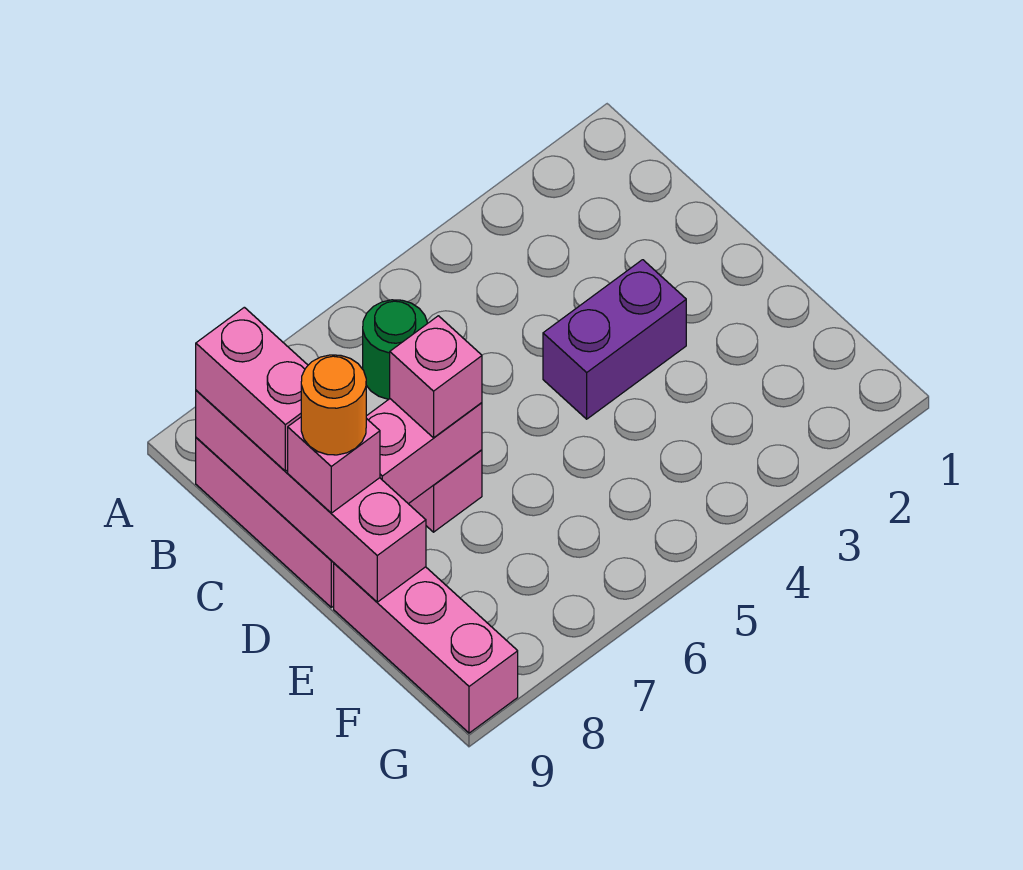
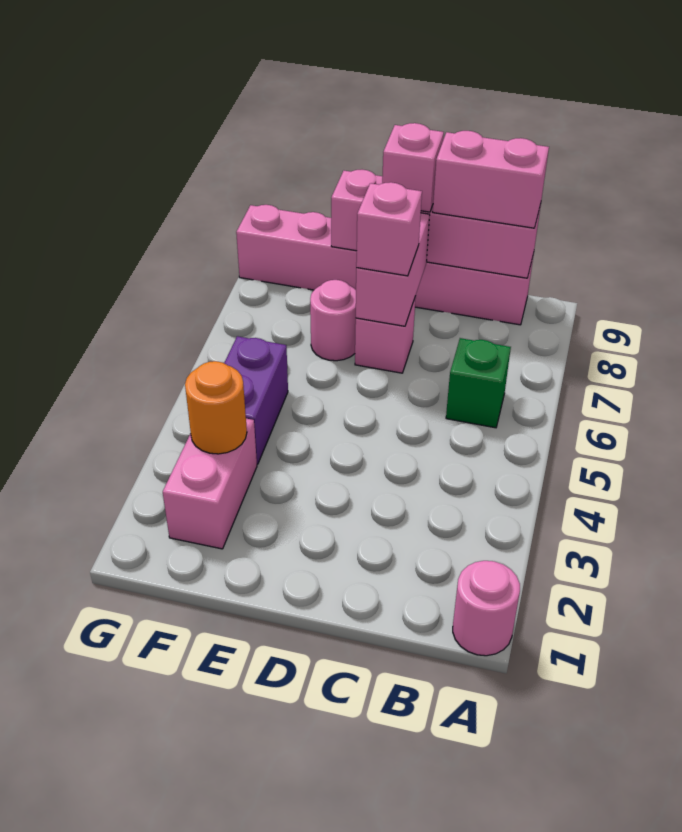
none -> pink round brick A1 level 1
green round brick B6 level 1 -> green brick B6 level 1
purple brick D3:D4 level 1 -> purple brick F4:F5 level 1
orange round brick D9 level 4 -> orange round brick F3 level 2
none -> pink round brick E7 level 1
none -> pink brick F2:F3 level 1

